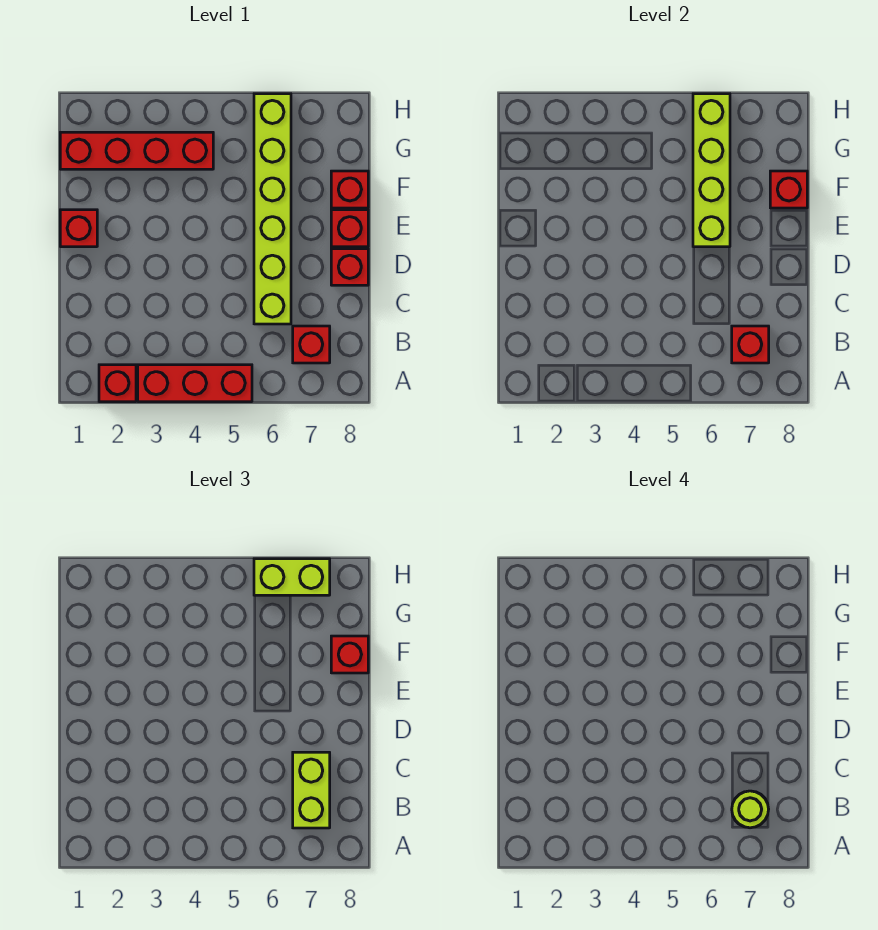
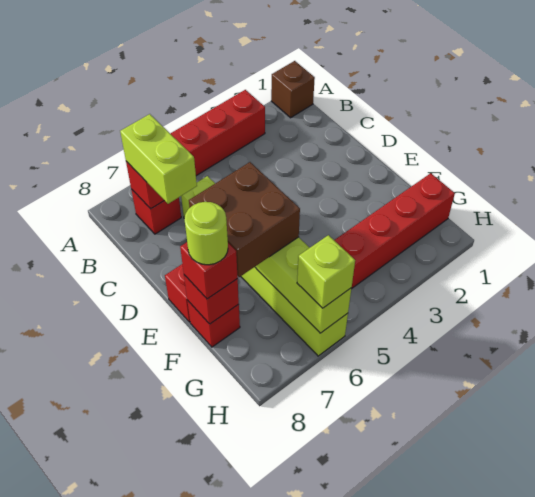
none -> brown brick A1 level 1
red brick A2 level 1 -> none
lime round brick B7 level 4 -> lime round brick F8 level 4
red brick D8 level 1 -> none
red brick E1 level 1 -> none
none -> brown brick E6:F7 level 3
lime brick H6:H7 level 3 -> lime brick H6 level 3

